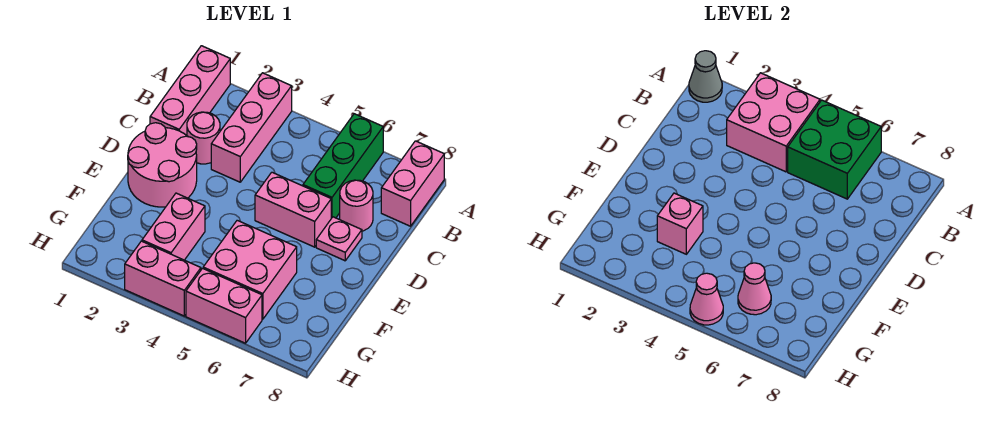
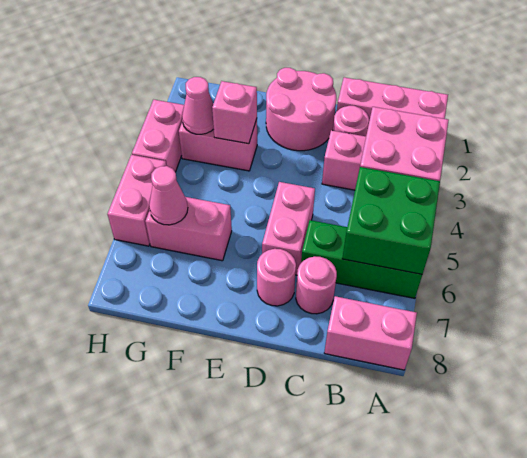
grey cone A1 level 2 -> none
pink plate D7 level 1 -> pink round brick D7 level 1
pink brick F5:G6 level 1 -> pink brick F6:G6 level 1
pink cone H5 level 2 -> pink cone G3 level 2

